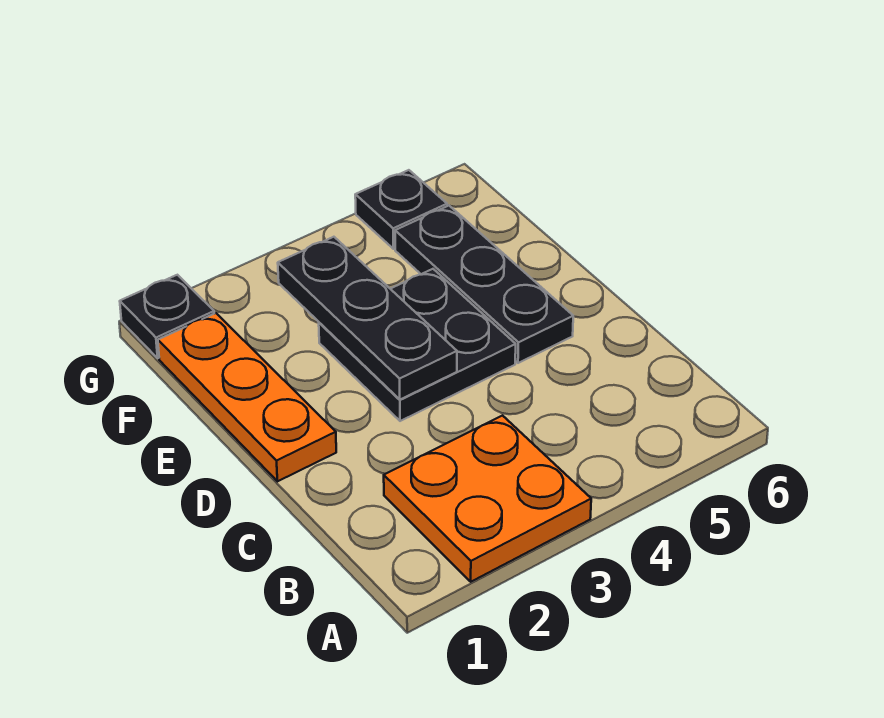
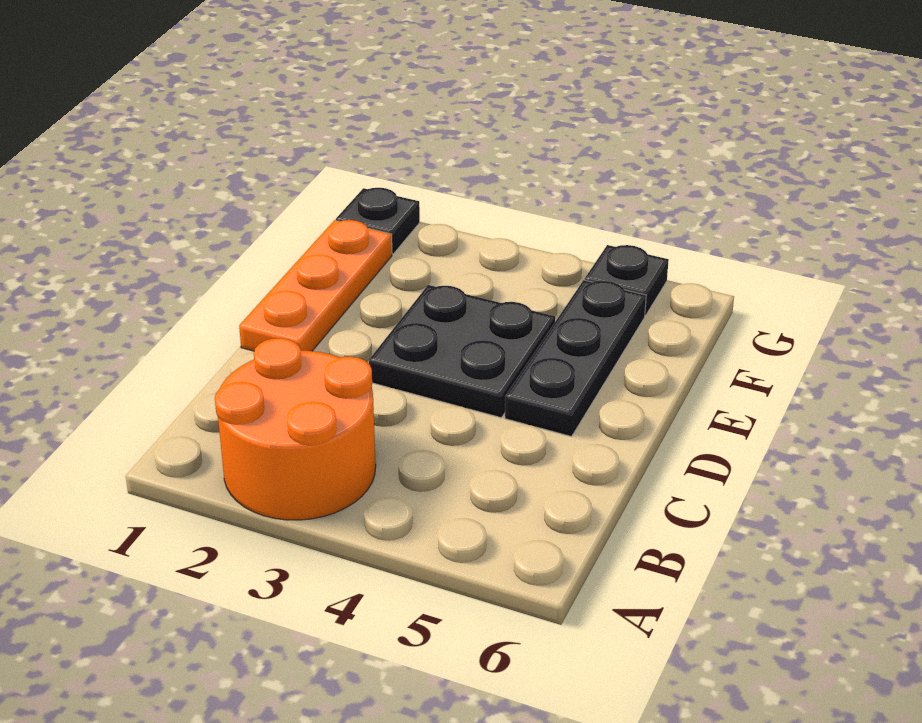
orange plate A2:B3 level 1 -> orange round brick A2:B3 level 1
black plate D3:F3 level 2 -> none

